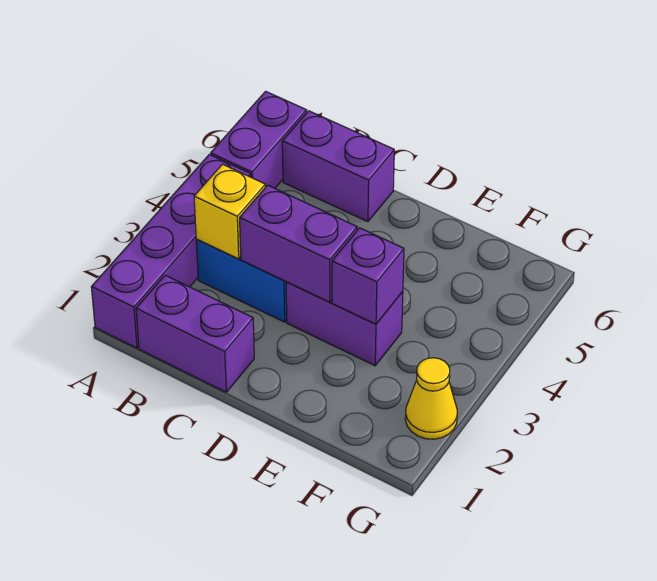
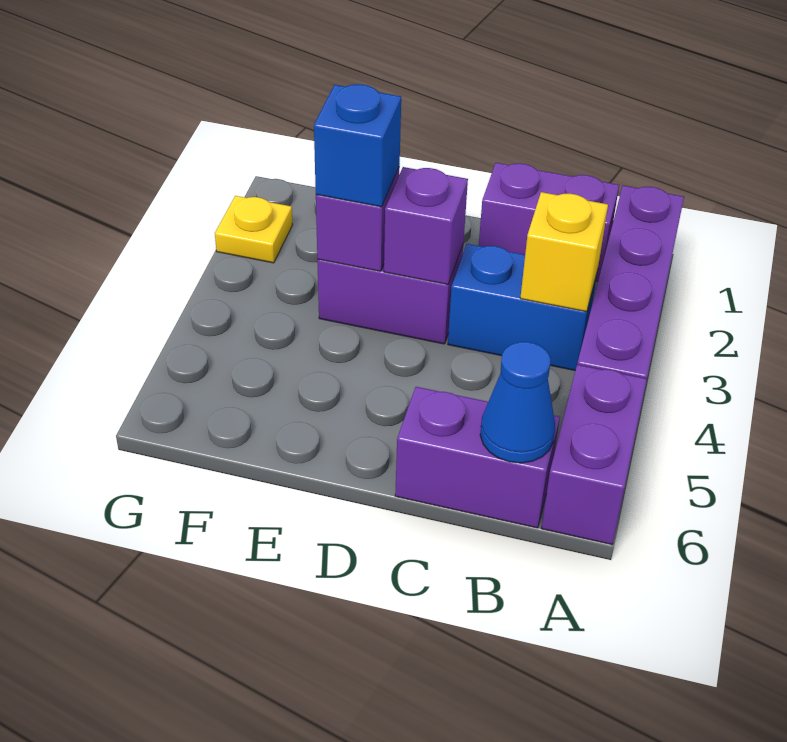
none -> blue cone B6 level 2
purple brick C3:D3 level 2 -> purple brick D3 level 2
none -> blue brick E3 level 3
yellow cone G2 level 1 -> yellow plate G2 level 1

